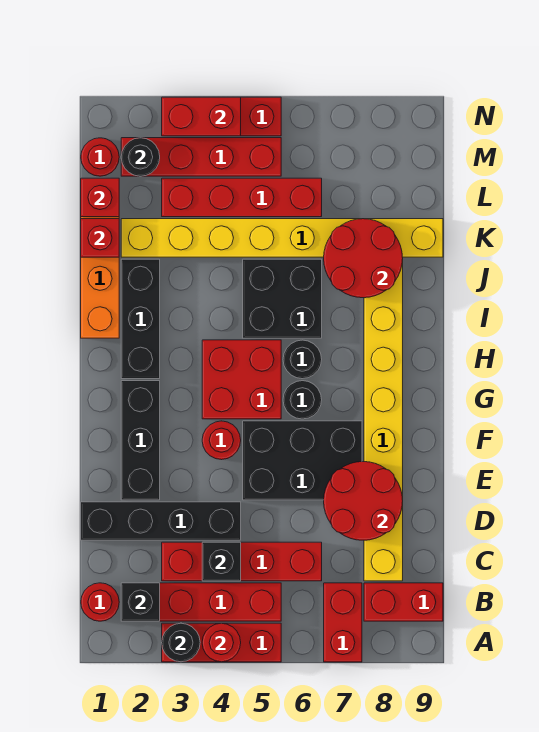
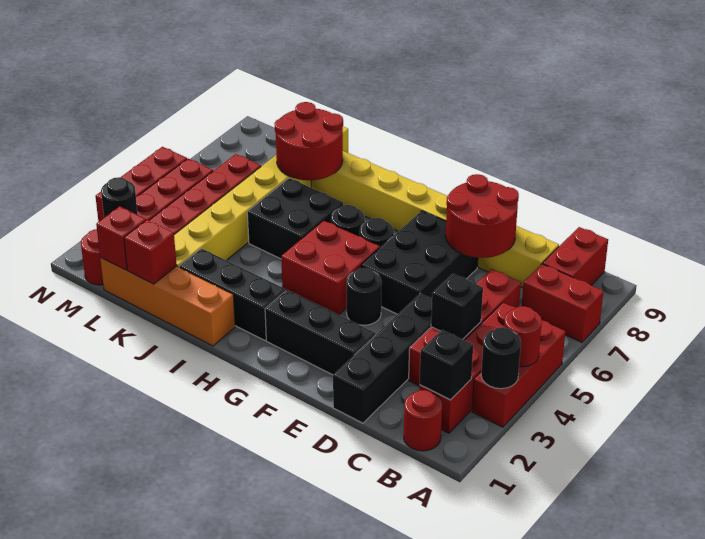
red round brick F4 level 1 -> black round brick F4 level 1
red brick N3:N4 level 2 -> none

